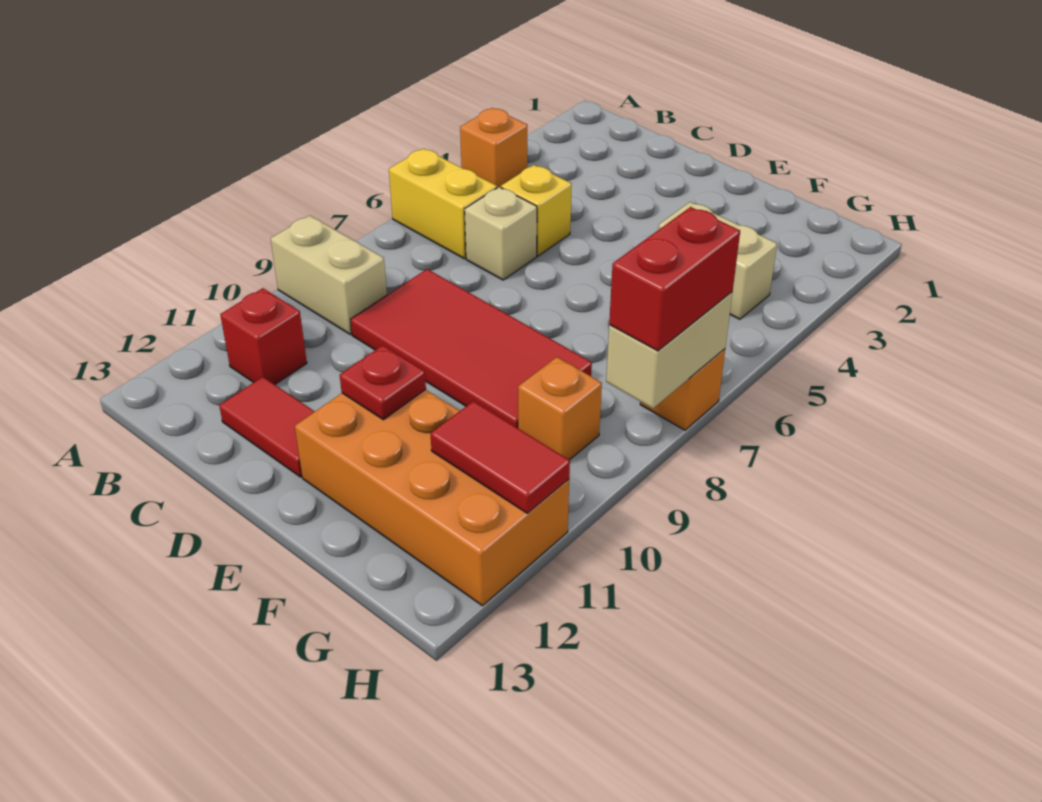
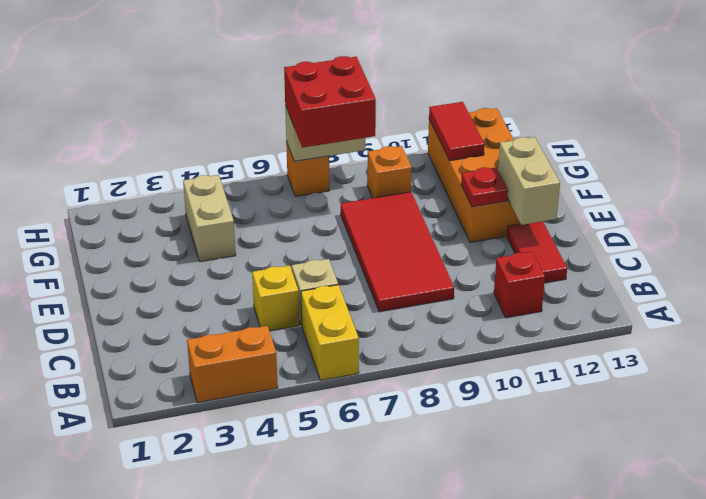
orange brick A4 level 1 -> orange brick A3:A4 level 1
tan brick A9:B9 level 1 -> tan brick D12:E12 level 2
red brick H7:H8 level 3 -> red brick G7:H8 level 3

